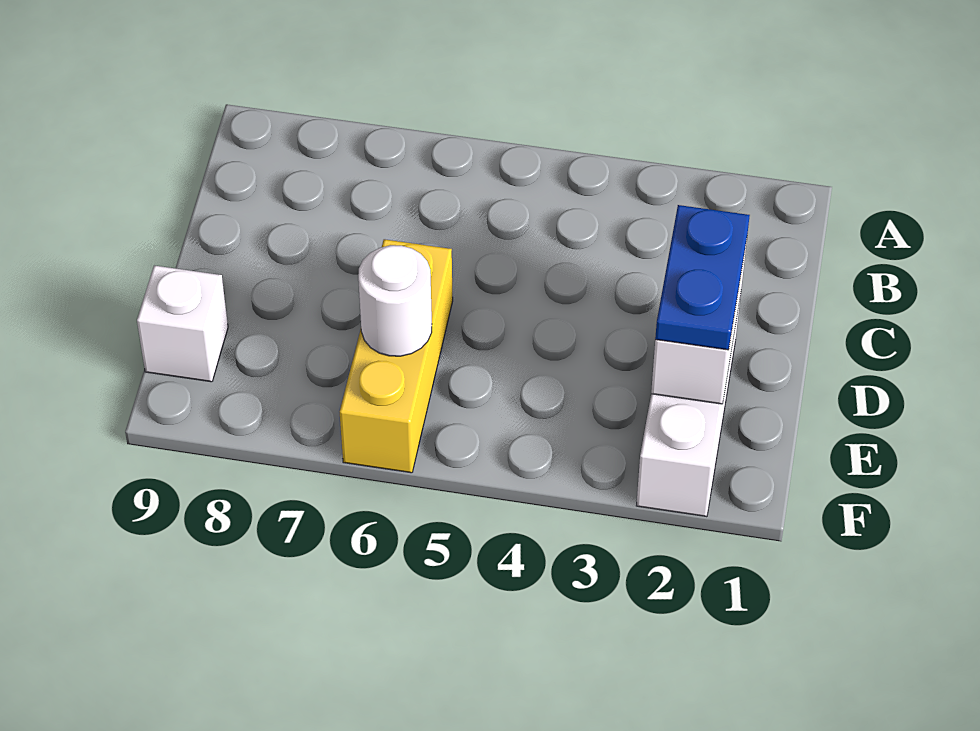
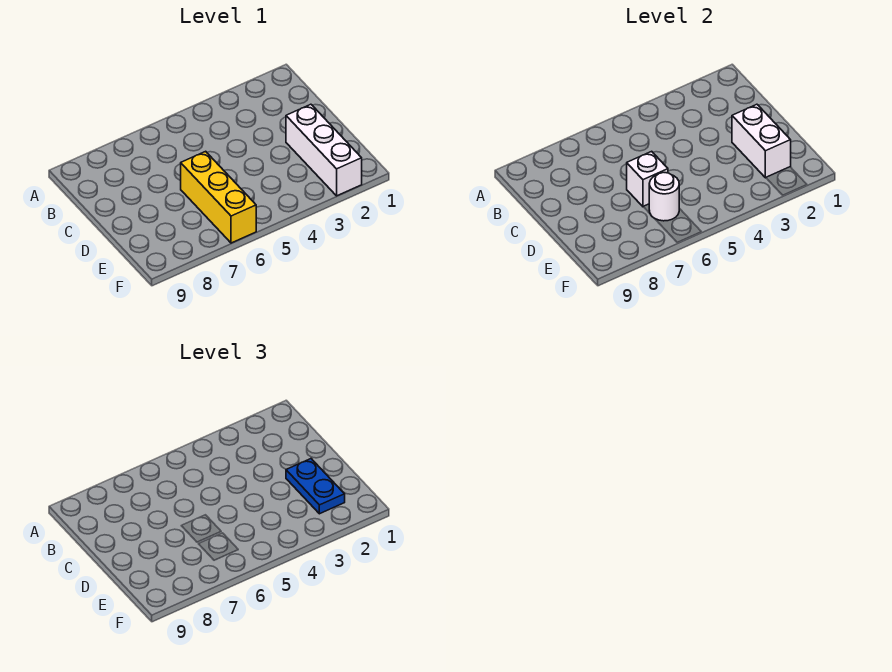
white brick E9 level 1 -> white brick D6 level 2

